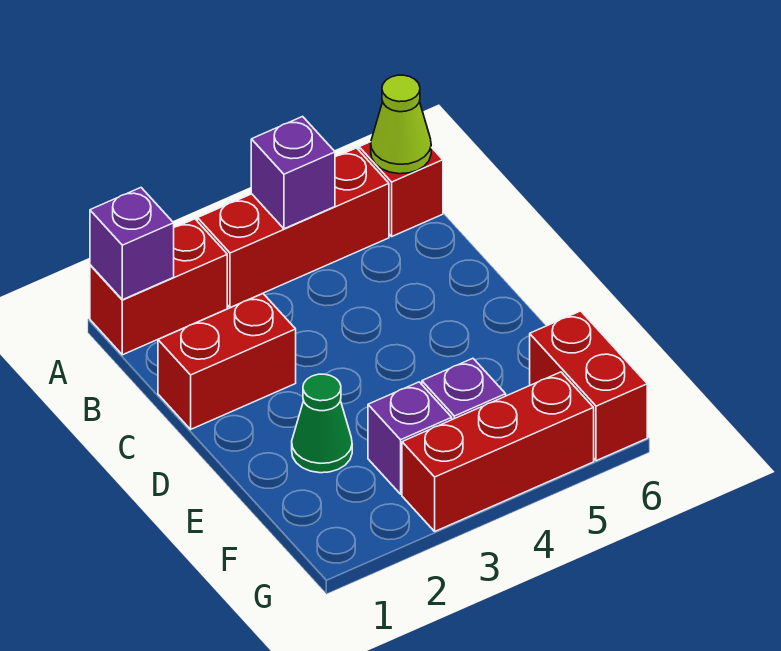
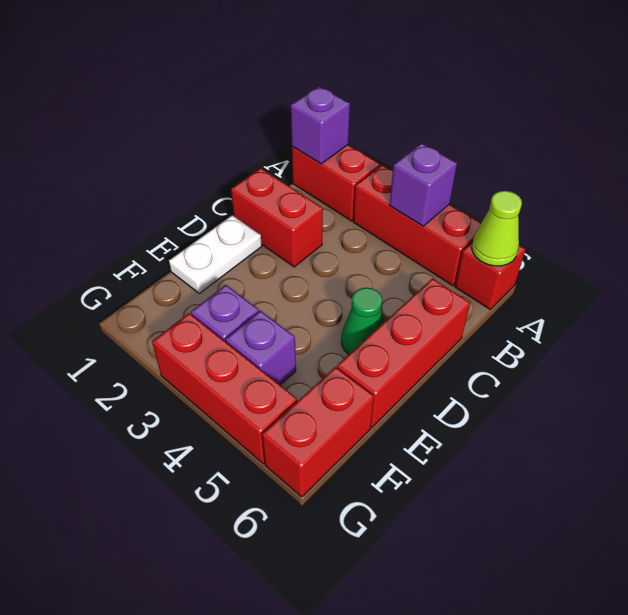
none -> red brick C6:E6 level 1
none -> white plate D1:E1 level 1
green cone E2 level 1 -> green cone D5 level 1

